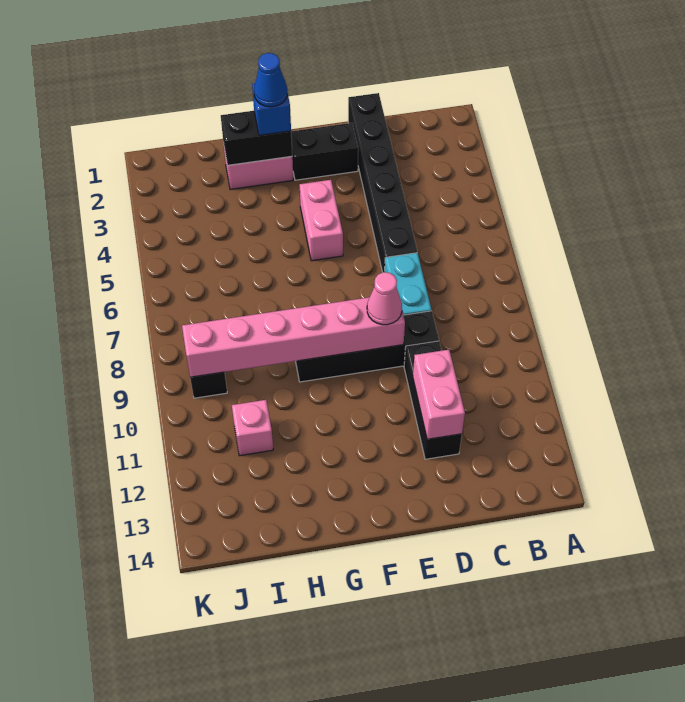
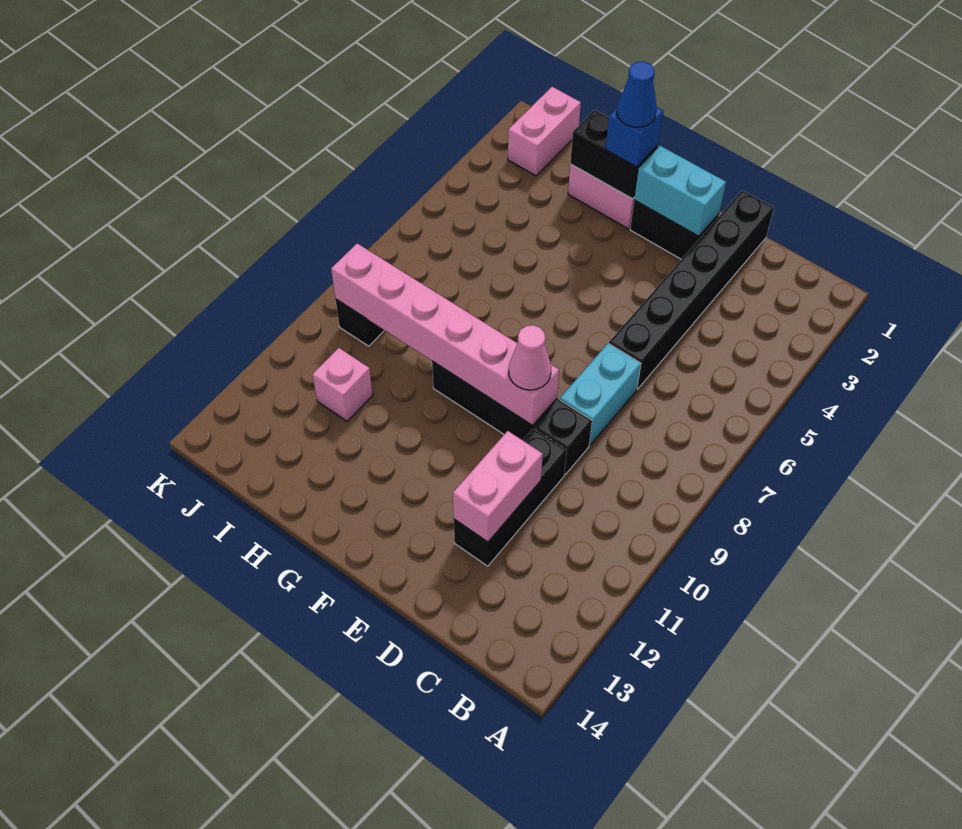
none -> cyan brick E2:F2 level 2
pink brick F4:F5 level 1 -> pink brick J1:J2 level 1

